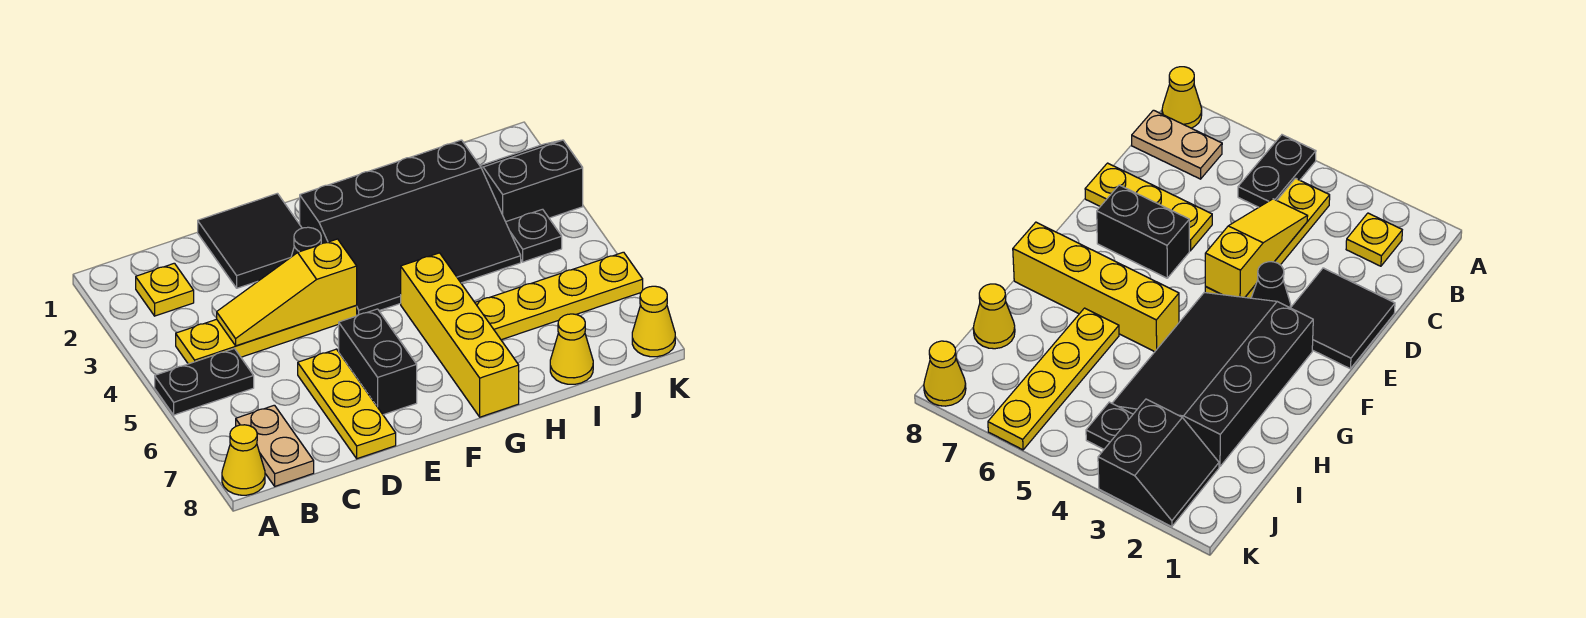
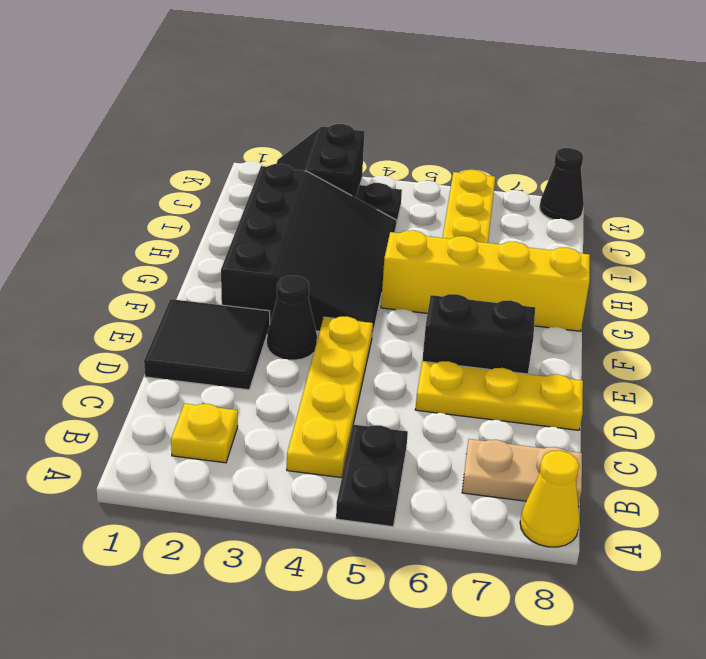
yellow slope C4:E4 level 2 top E -> none
yellow cone I8 level 1 -> none
yellow cone K8 level 1 -> black cone K8 level 1

